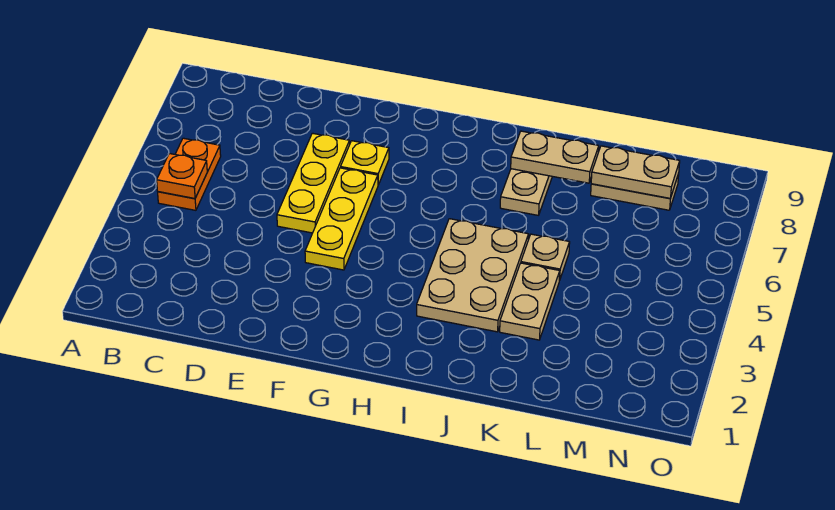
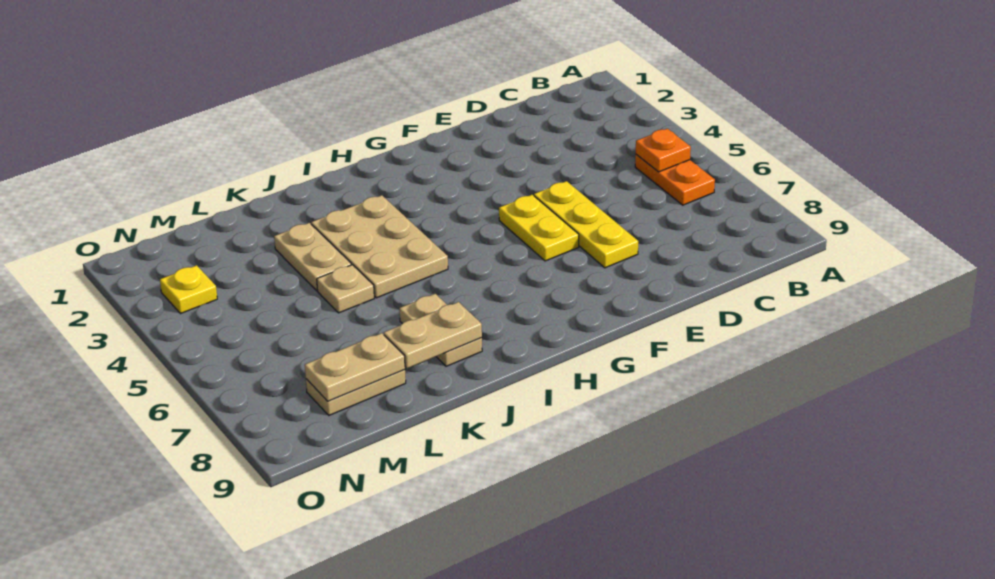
yellow plate F4:F6 level 1 -> yellow plate F5:F6 level 1
yellow plate F7 level 1 -> yellow plate N3 level 1

